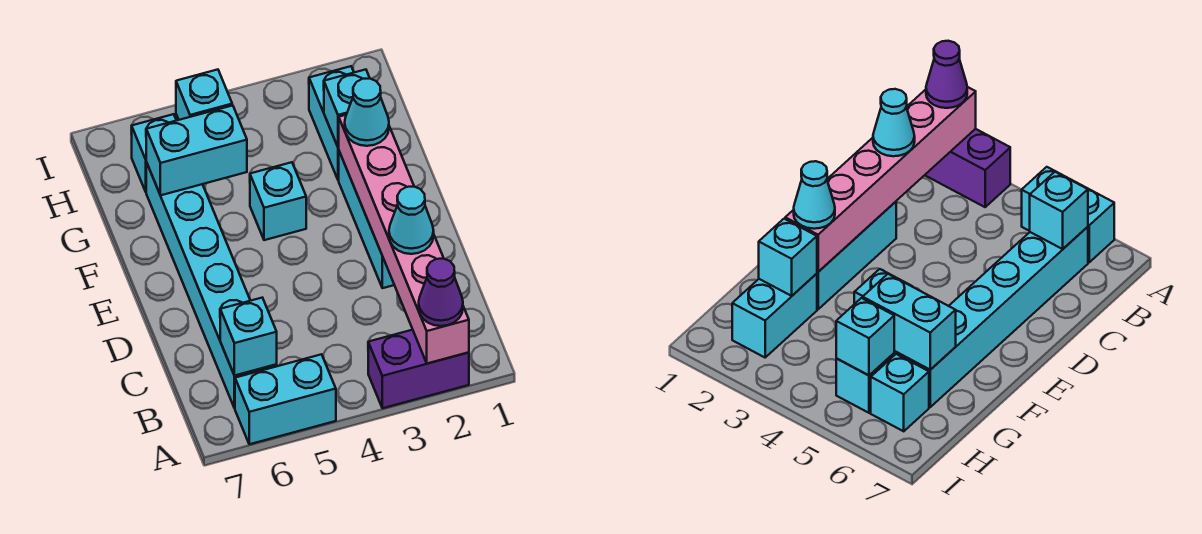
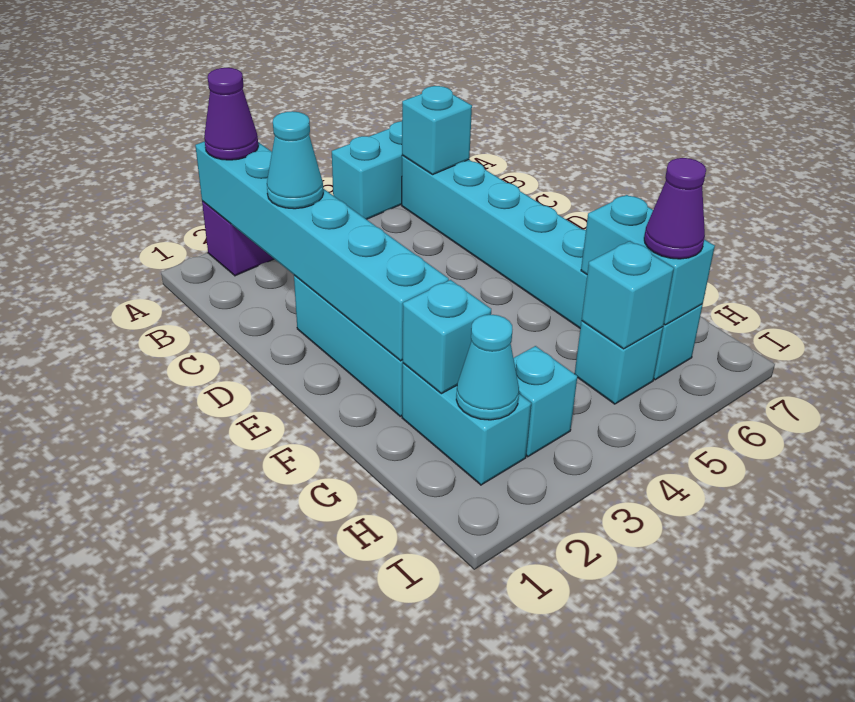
pink brick A2:F2 level 2 -> cyan brick A2:F2 level 2
cyan cone F2 level 3 -> cyan cone H2 level 2
cyan brick F4 level 1 -> cyan brick H3 level 1
cyan brick G5:G6 level 2 -> cyan brick G6:H6 level 2
none -> purple cone H6 level 3

